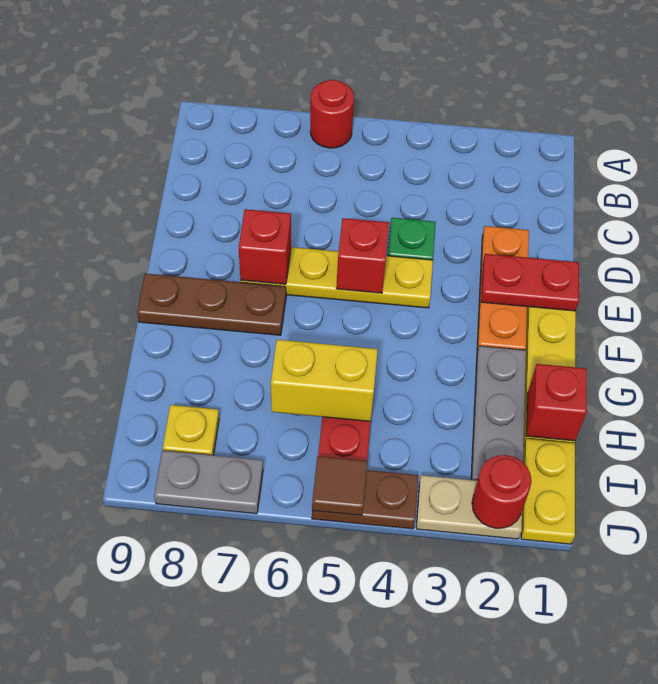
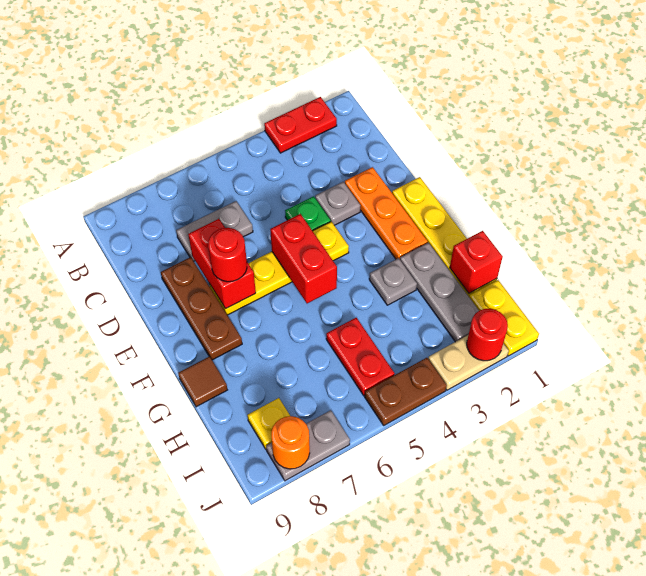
red round brick A6 level 1 -> red round brick E7 level 3
none -> grey plate C6:C7 level 1
none -> grey plate D3 level 1
red plate E1:E2 level 2 -> red plate A2:A3 level 1
red brick E5 level 2 -> red brick E5:F5 level 2
red brick E7 level 2 -> red brick D7:E7 level 2
brown plate F7:F9 level 1 -> brown plate D8:F8 level 1
none -> grey plate G3 level 1
yellow brick H5:H6 level 2 -> none
brown tile J5 level 2 -> brown tile G9 level 1
none -> orange round brick J8 level 2

